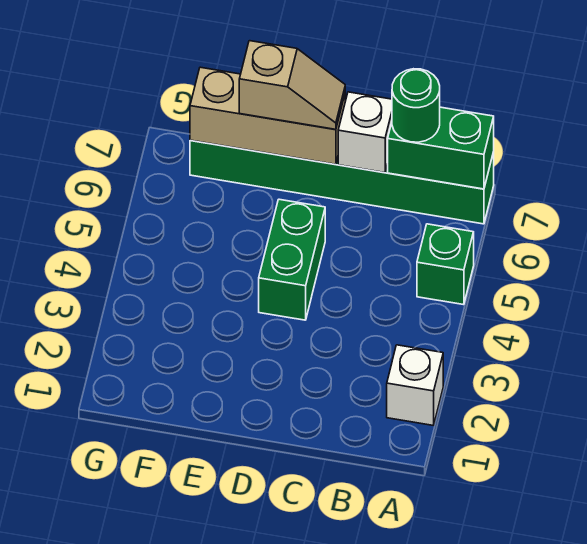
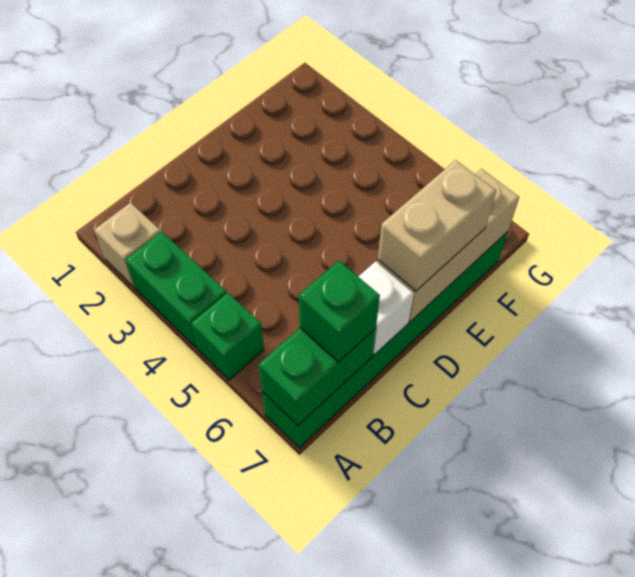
white brick A2 level 1 -> tan brick A2 level 1
green round brick B7 level 3 -> green brick B7 level 3
green brick D4:D5 level 1 -> green brick A3:A4 level 1
tan slope D7:E7 level 3 top E -> tan brick D7:E7 level 3

